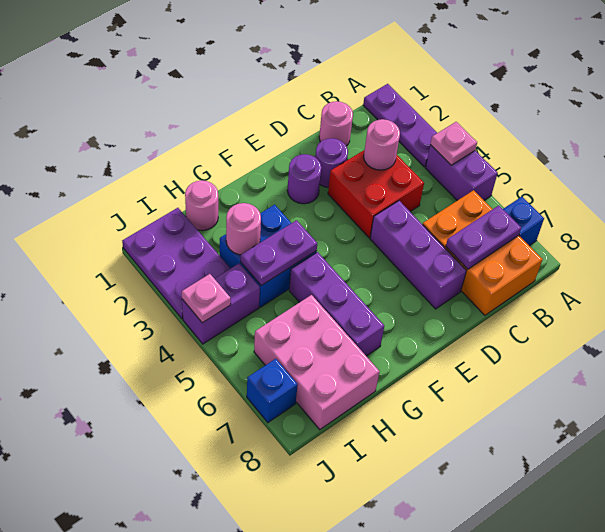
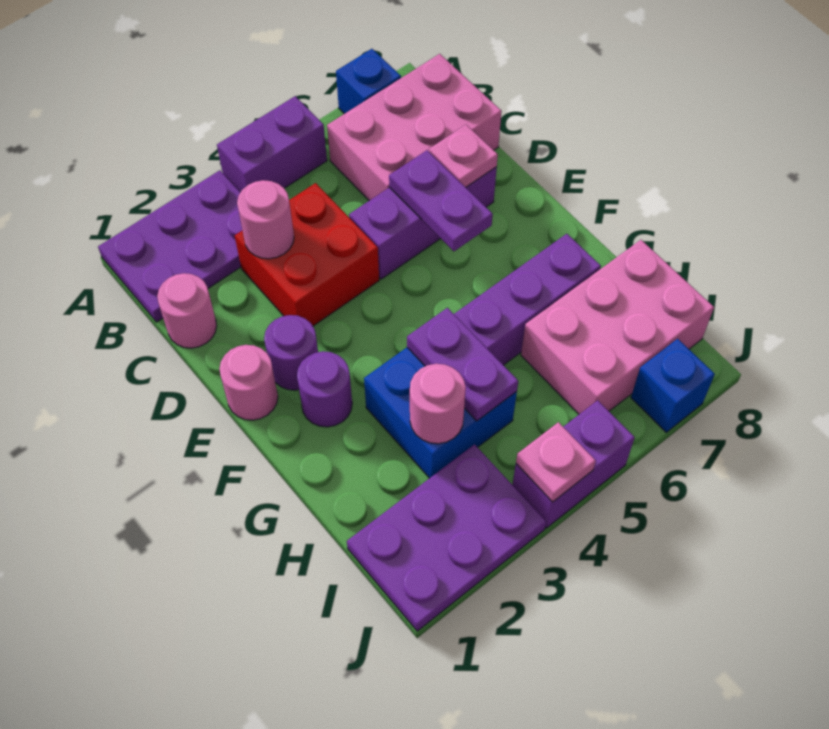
purple plate A1:A3 level 1 -> purple plate A1:B3 level 1
pink plate A4 level 2 -> pink plate D7 level 2
orange brick B6:C8 level 1 -> pink brick B6:C8 level 1
purple plate B7:C7 level 2 -> purple plate D6:E6 level 2
purple round brick D2 level 1 -> purple round brick F2 level 1
pink round brick H1 level 1 -> pink round brick E1 level 1
purple brick I4:J4 level 1 -> purple brick J4:J5 level 1

